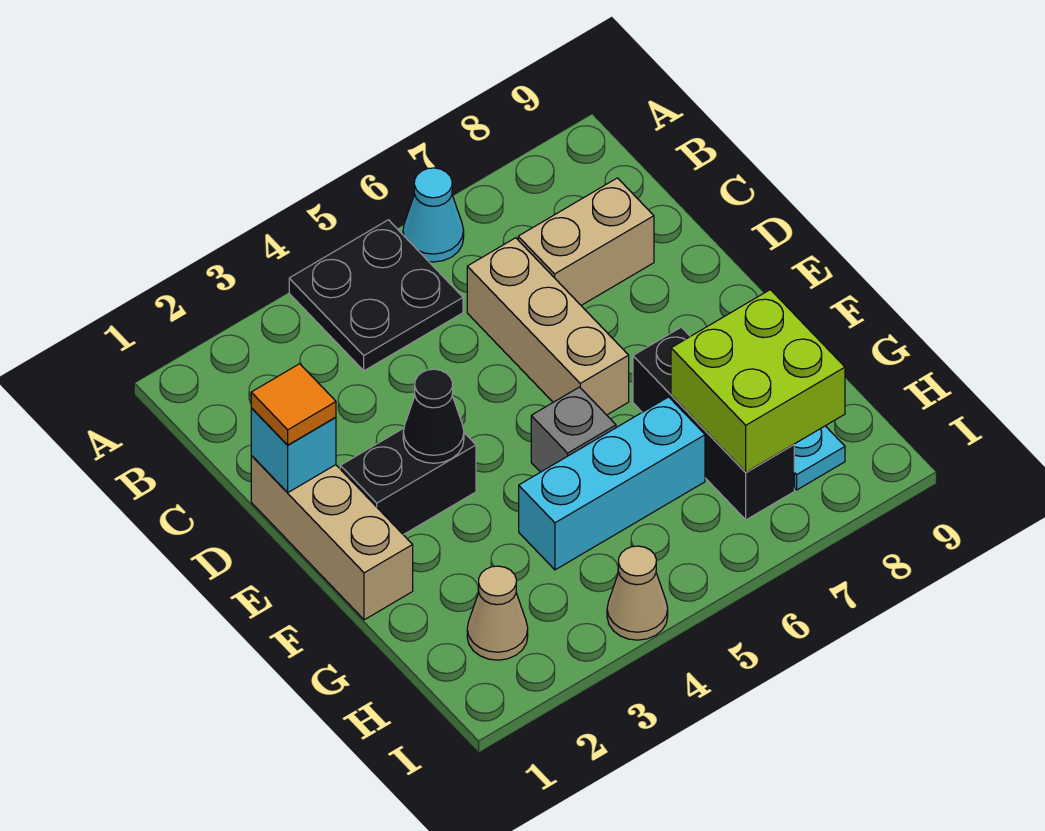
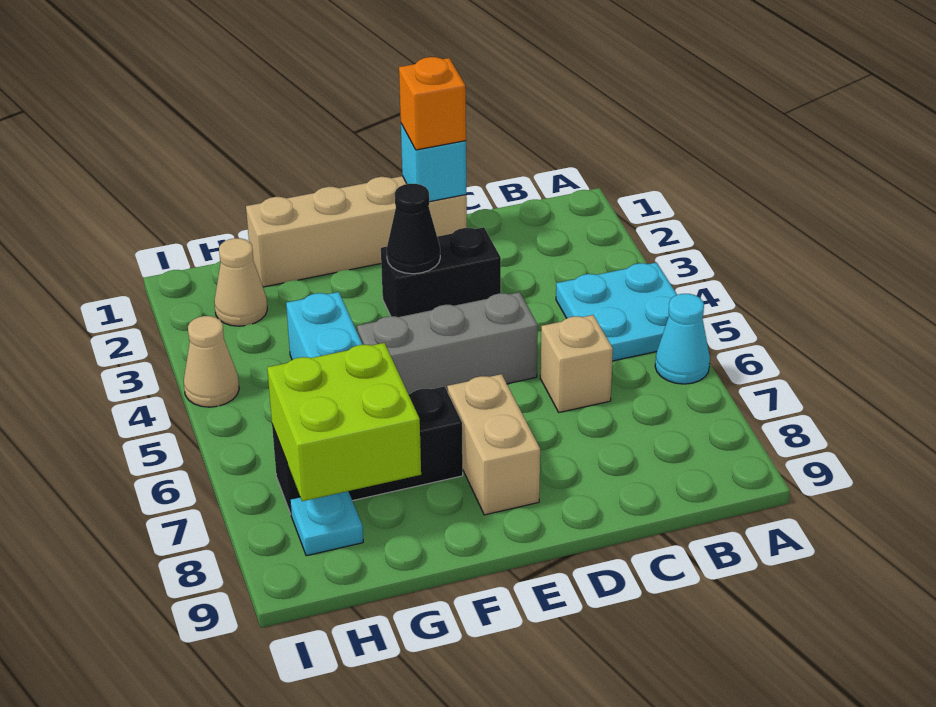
black plate A4:B5 level 1 -> cyan plate A4:B5 level 1
tan brick C6:E6 level 1 -> tan brick C6 level 1
tan brick C7:C8 level 1 -> tan brick E7:E8 level 1
tan brick D1:F1 level 1 -> tan brick D1:G1 level 1
orange tile D1 level 3 -> orange brick D1 level 3
black brick E2:E3 level 1 -> black brick D3:E3 level 1
grey brick F5 level 1 -> grey brick D5:F5 level 1

